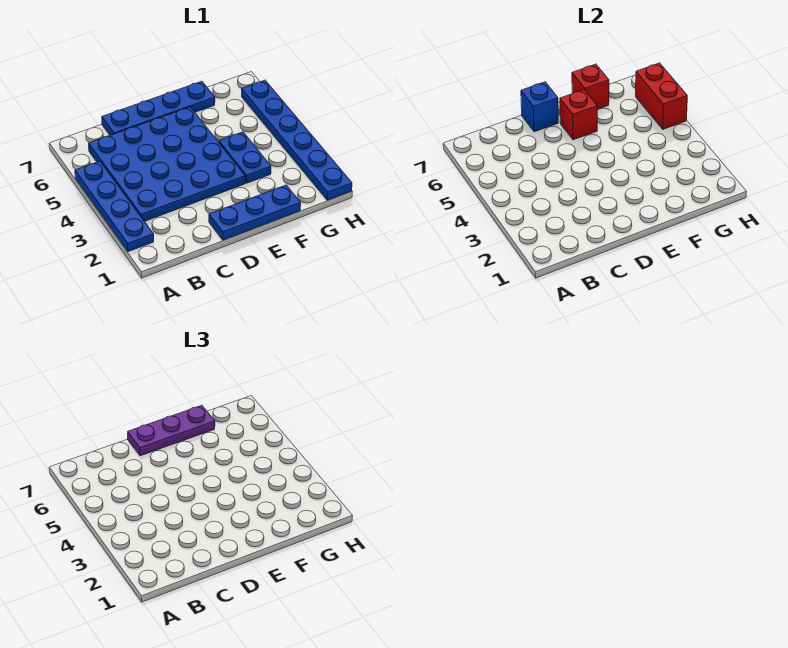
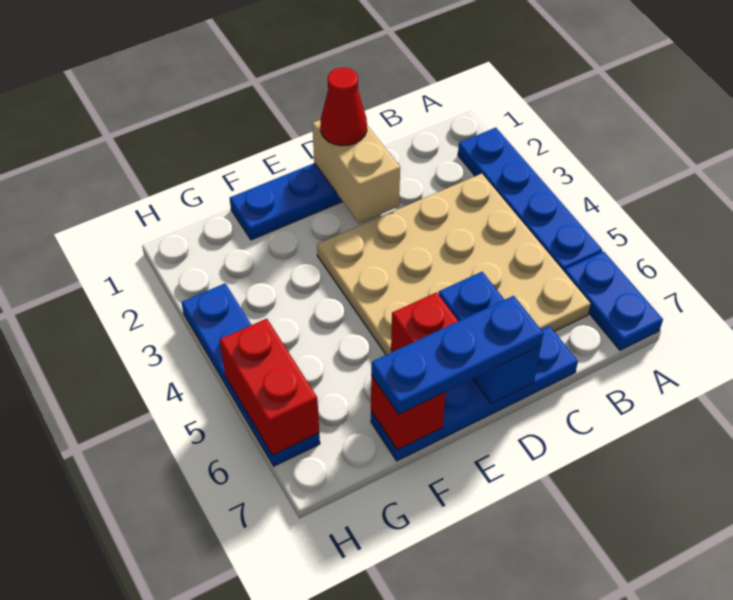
blue plate B3:E6 level 1 -> tan plate B3:E6 level 1
none -> tan brick D1:D2 level 2
none -> red cone D1 level 3
blue brick D7 level 2 -> blue brick D6:D7 level 2
purple plate D7:F7 level 3 -> blue plate D7:F7 level 3
blue plate F3:F4 level 1 -> blue plate A6:A7 level 1
blue plate H1:H6 level 1 -> blue plate H3:H6 level 1

